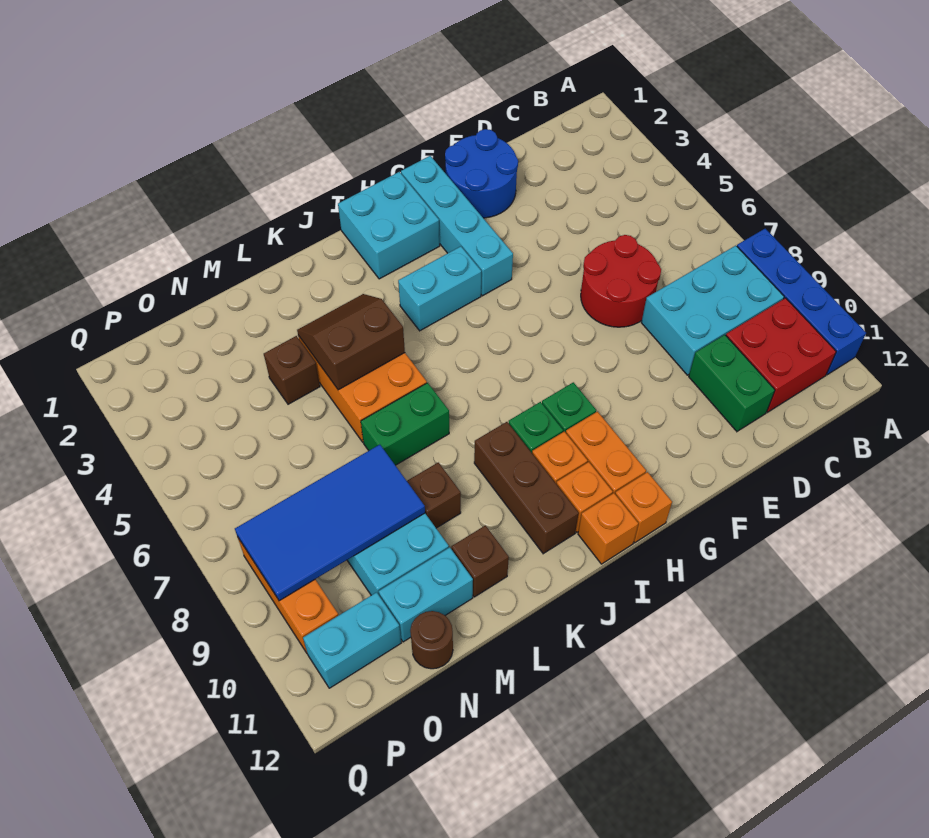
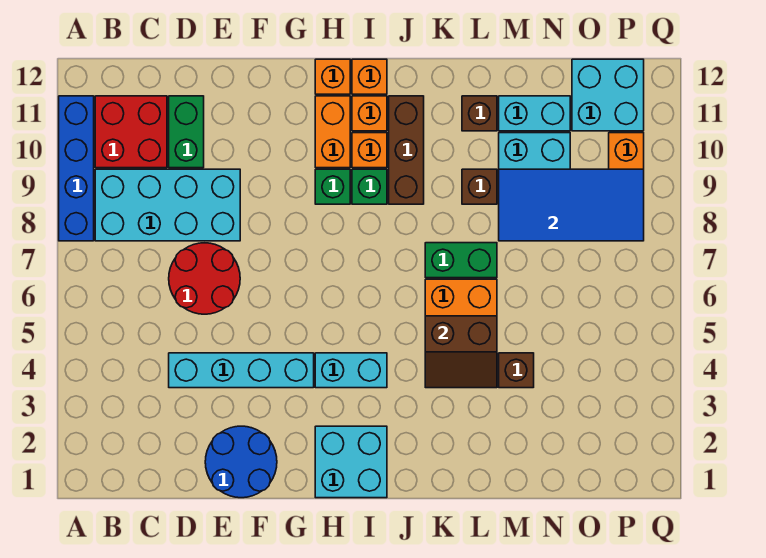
cyan brick B8:D9 level 1 -> cyan brick B8:E9 level 1
cyan brick G1:G4 level 1 -> cyan brick D4:G4 level 1
brown round brick N12 level 1 -> none
cyan brick O11:P11 level 1 -> cyan brick O11:P12 level 1

